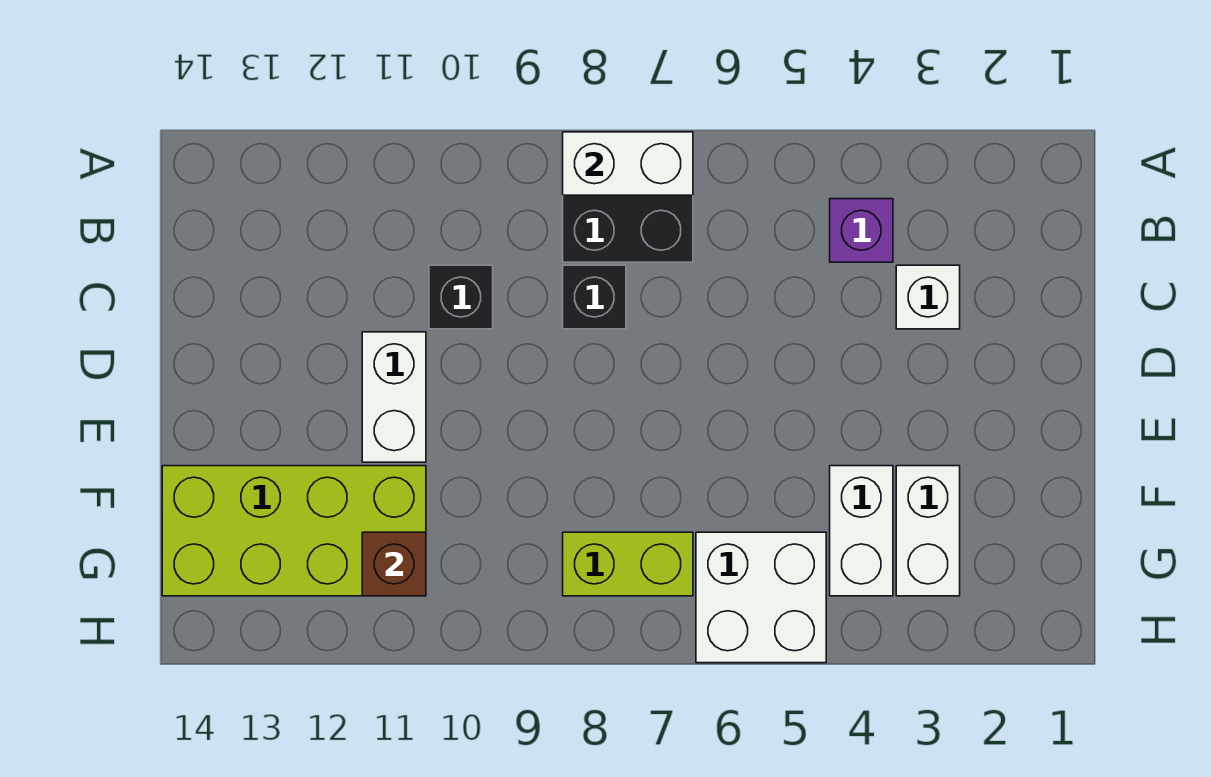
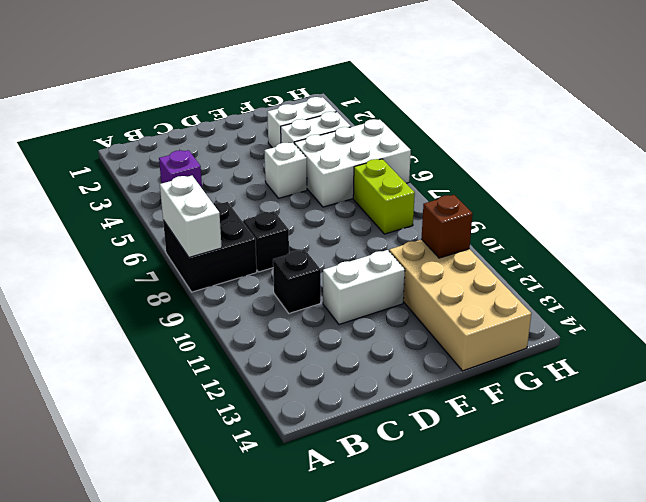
white brick C3 level 1 -> white brick E5 level 1
lime brick F11:G14 level 1 -> tan brick F11:G14 level 1
white brick G5:H6 level 1 -> white brick F5:H6 level 1

